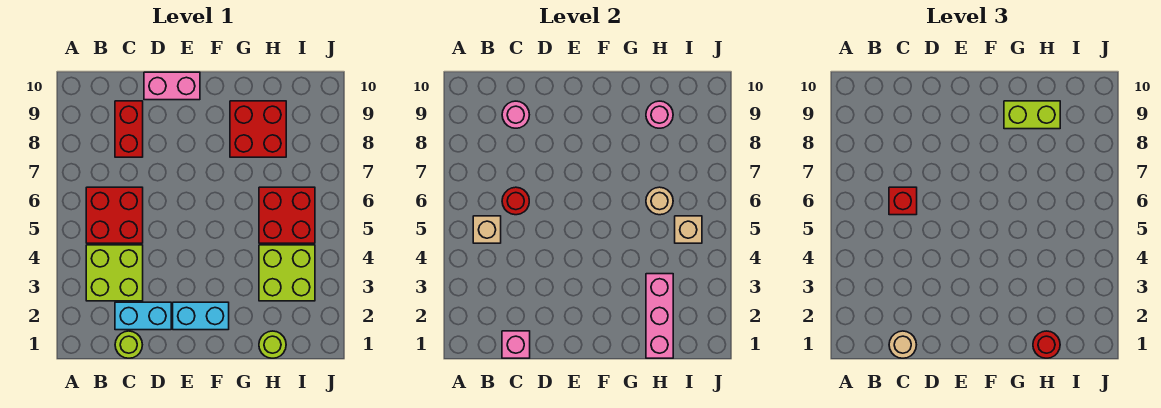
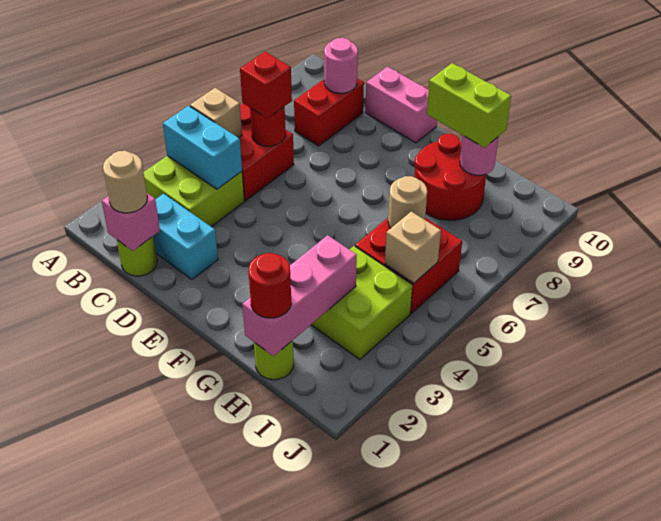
cyan brick E2:F2 level 1 -> cyan brick B4:C4 level 2
red brick G8:H9 level 1 -> red round brick G8:H9 level 1

